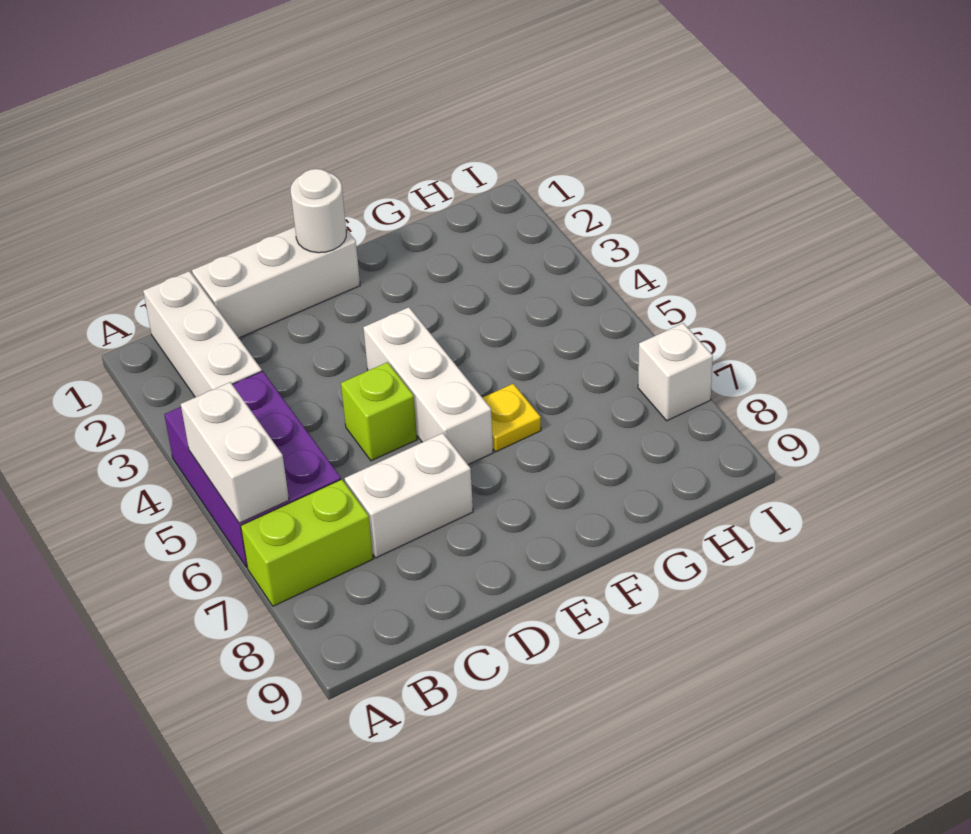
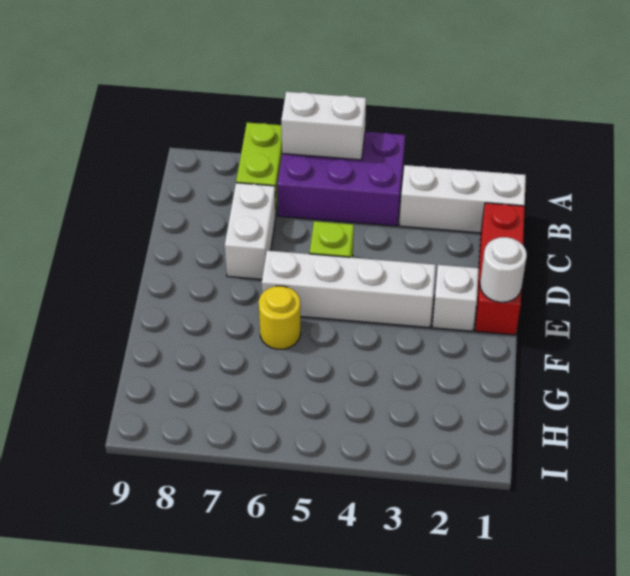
white brick C1:E1 level 1 -> red brick C1:E1 level 1
white brick E4:E6 level 1 -> white brick E3:E6 level 1
yellow plate F6 level 1 -> yellow round brick F6 level 1
white brick I7 level 1 -> white brick E2 level 1

